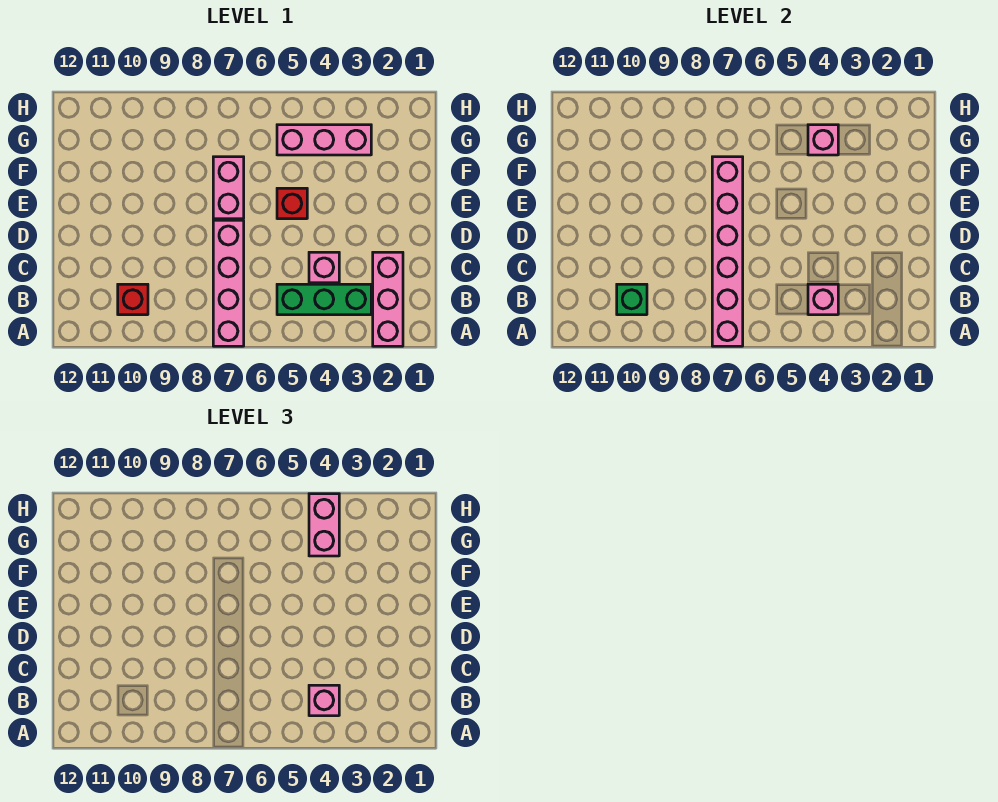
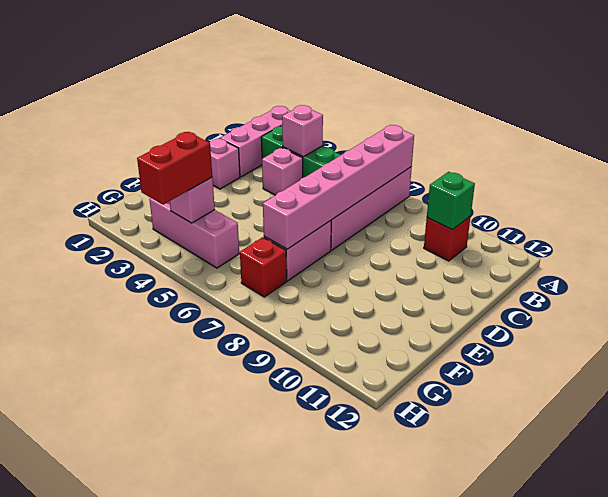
pink brick B4 level 3 -> pink brick D2 level 1
red brick E5 level 1 -> red brick G7 level 1
pink brick G4:H4 level 3 -> red brick G4:H4 level 3

